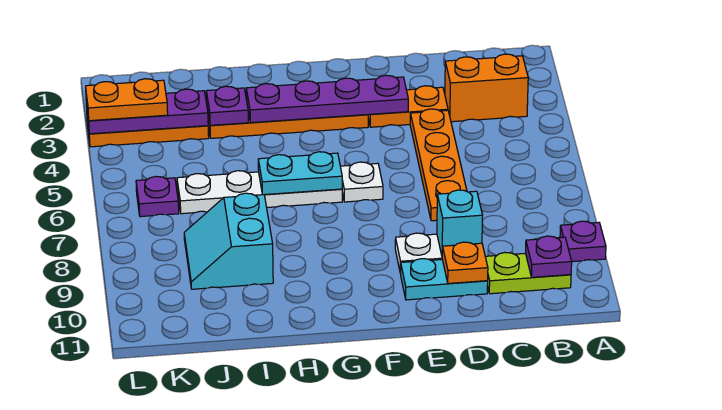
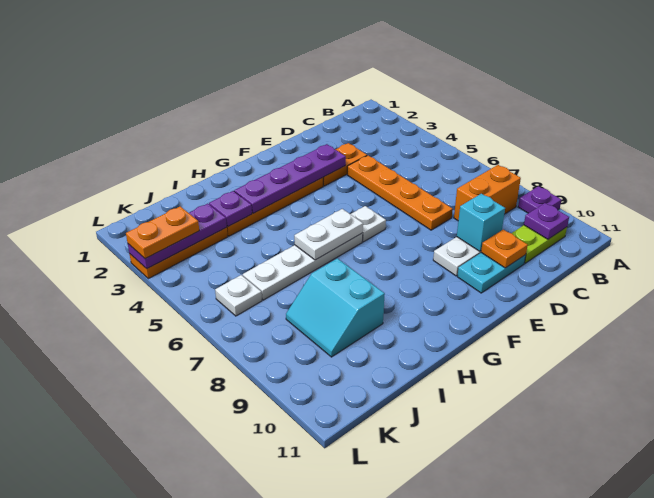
orange brick B3:C3 level 1 -> orange brick B8:C8 level 1
cyan plate G6:H6 level 2 -> white plate G6:H6 level 2
purple plate K6 level 1 -> white plate K6 level 1

